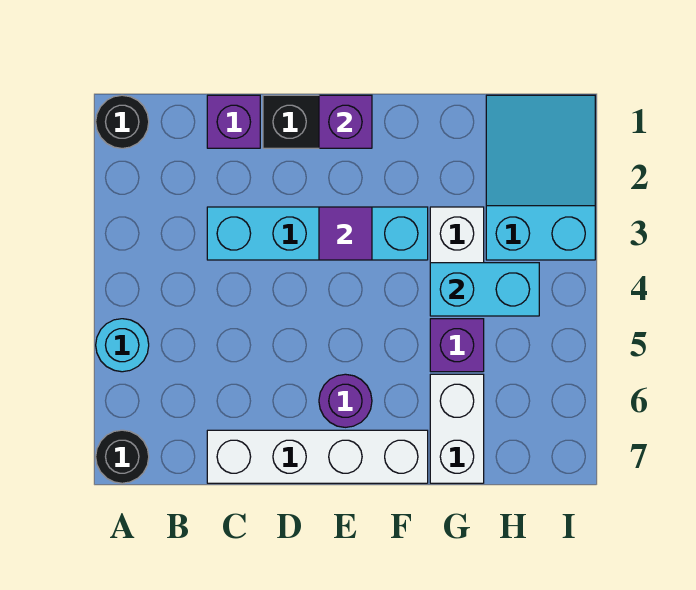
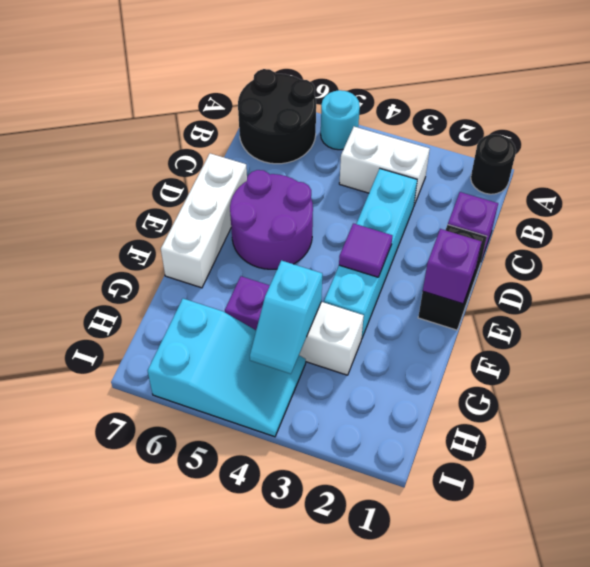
black round brick A7 level 1 -> black round brick A6:B7 level 1
white brick C7:F7 level 1 -> white brick D7:F7 level 1
purple round brick E6 level 1 -> purple round brick D5:E6 level 1
cyan brick G4:H4 level 2 -> cyan slope G4:H4 level 2 top G
white brick G6:G7 level 1 -> white brick B3:B4 level 1
cyan slope H1:I3 level 1 top 3 -> cyan slope H4:I6 level 1 top 6

